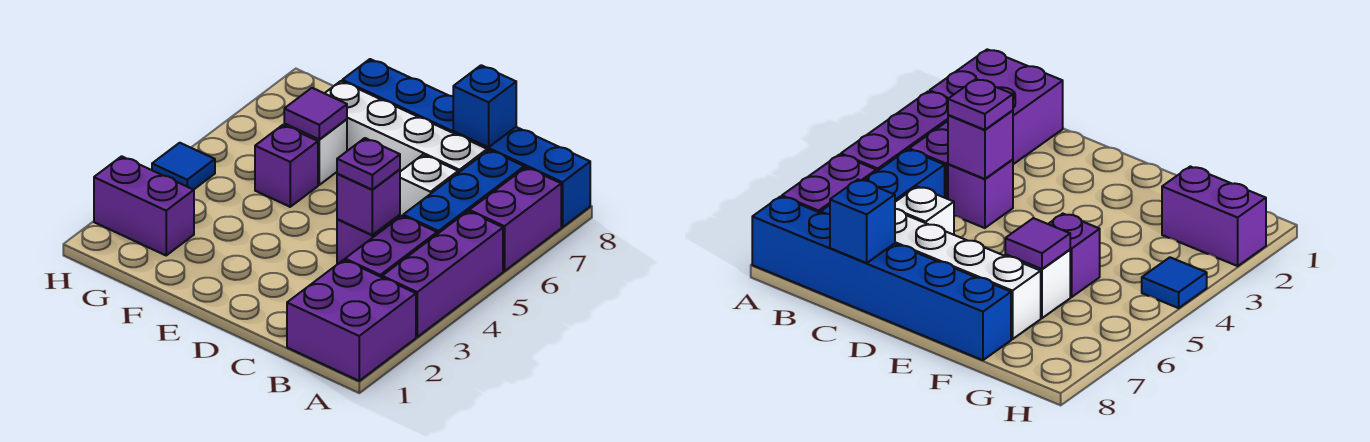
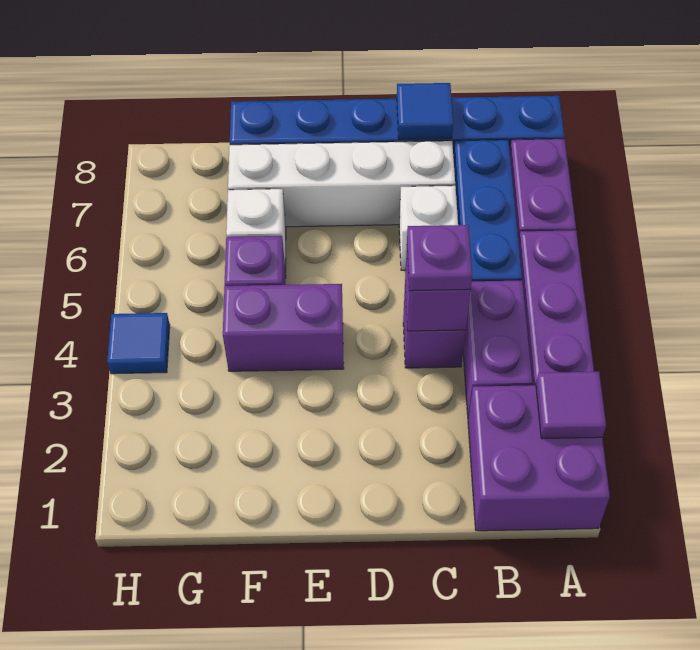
blue brick C8 level 2 -> blue tile C8 level 2
purple tile F6 level 2 -> purple tile A2 level 2
purple brick G2:H2 level 1 -> purple brick E4:F4 level 1

